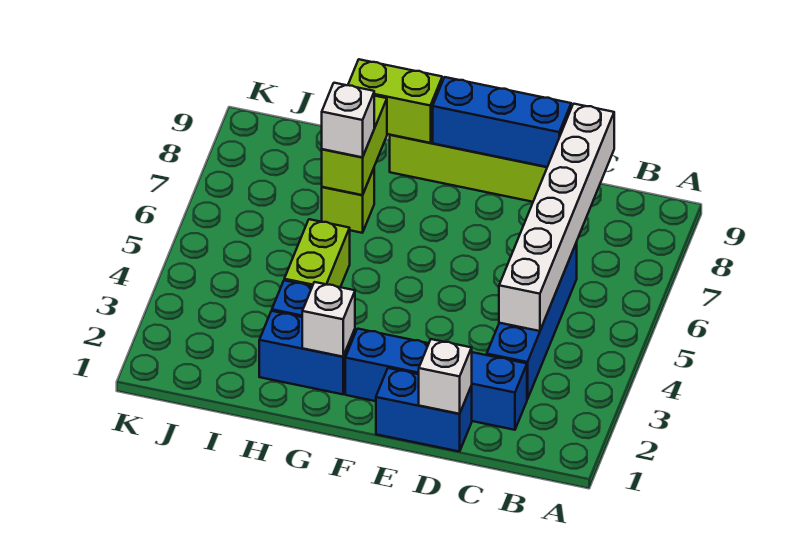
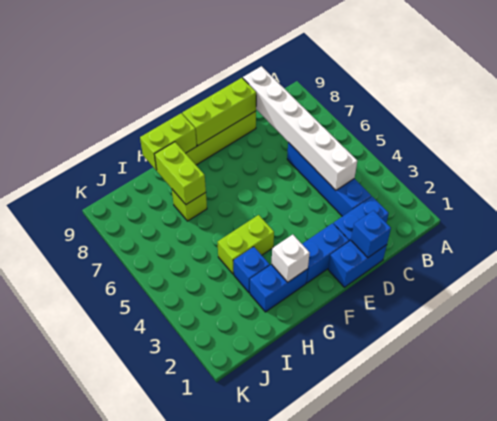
white brick D1 level 2 -> blue brick D1 level 2
blue brick D9:F9 level 2 -> lime brick D9:F9 level 2
lime brick H4:H5 level 1 -> lime brick G4:H4 level 1
white brick H7 level 3 -> none

